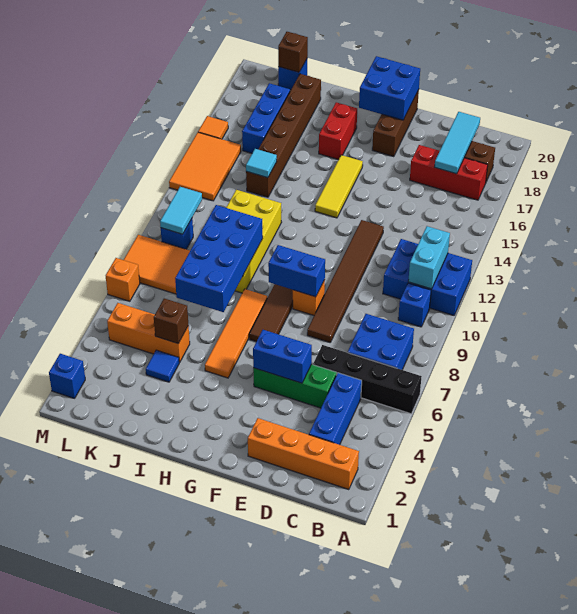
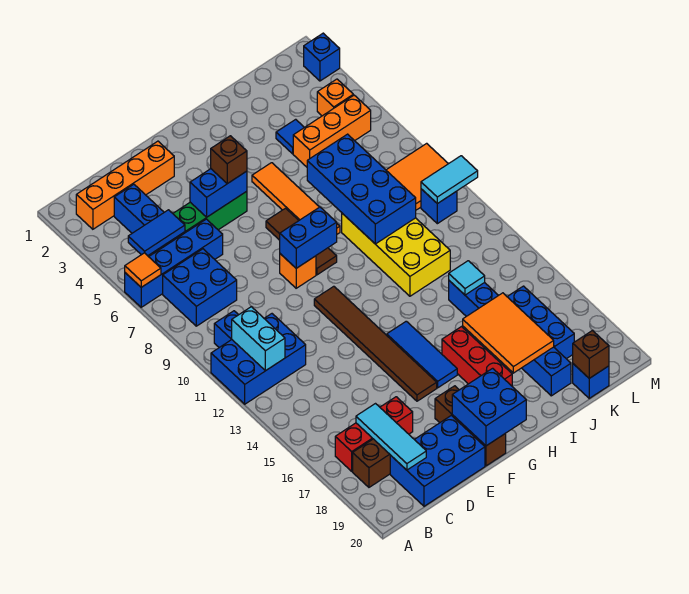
black brick A6:D6 level 1 -> blue brick A6:D6 level 1
none -> blue tile B5:C5 level 2
none -> blue brick C19:E20 level 1
brown tile E8:E13 level 1 -> brown tile F11:F16 level 1
yellow tile G14:G16 level 1 -> blue tile G14:G16 level 1
red brick H17:H18 level 1 -> red brick H16:H18 level 1
brown brick J5 level 2 -> brown brick F5 level 3
brown brick J14:J19 level 1 -> blue brick J14:J19 level 1
cyan tile L10:L11 level 2 -> cyan tile L10:M10 level 2
orange tile L13:M15 level 1 -> orange tile I16:J18 level 2
orange brick M7 level 1 -> orange brick L4 level 1
orange tile M16 level 1 -> orange tile A6 level 2

